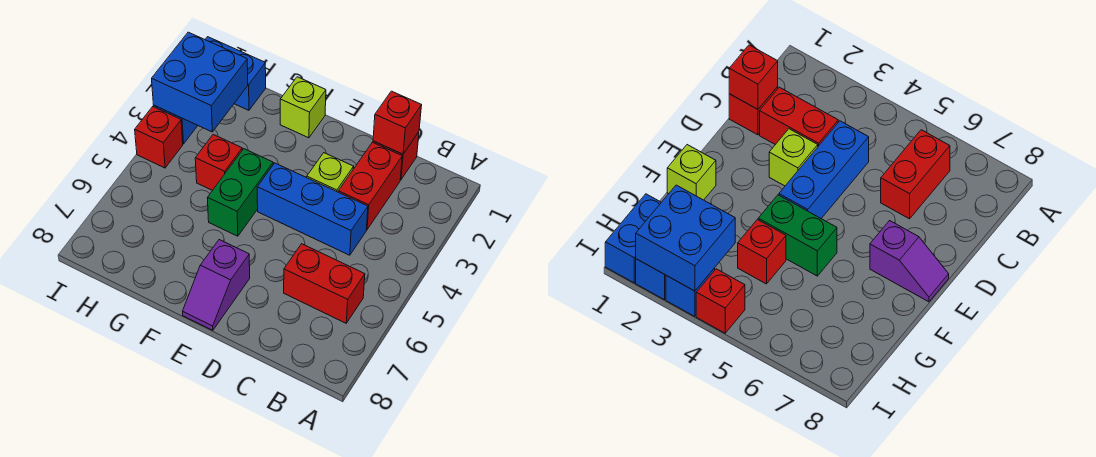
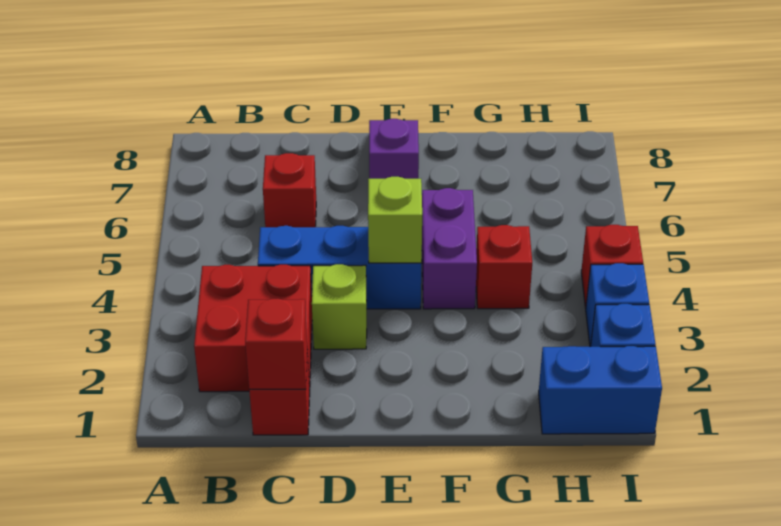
red brick B6:C6 level 1 -> red brick C6 level 1
red brick C2:C3 level 1 -> red brick B2:C3 level 1
lime brick F1 level 1 -> lime brick E4 level 2
green brick F4:F5 level 1 -> purple brick F4:F5 level 1
blue brick H2:I3 level 2 -> none

